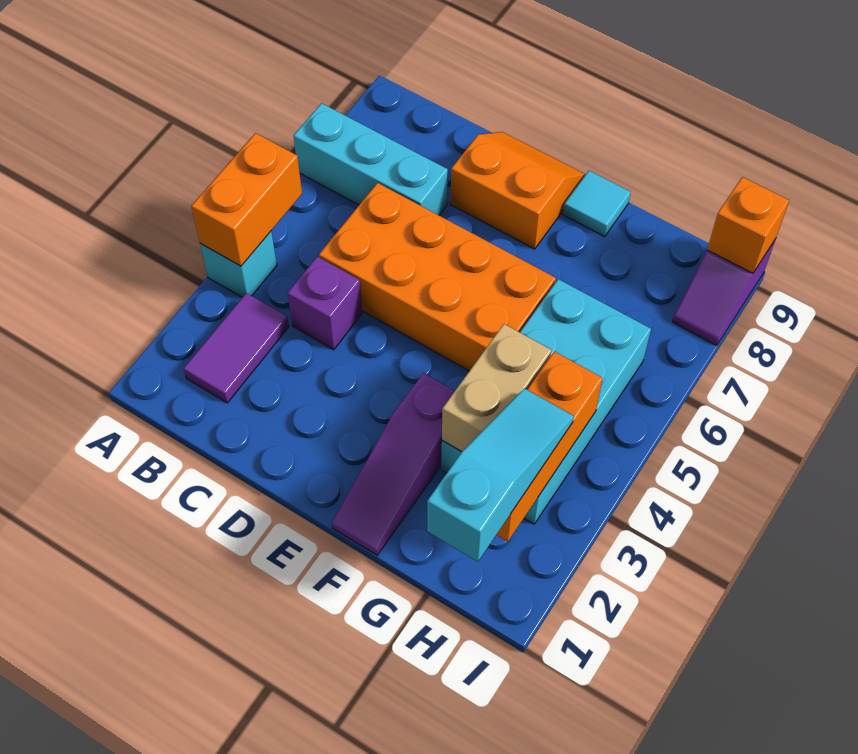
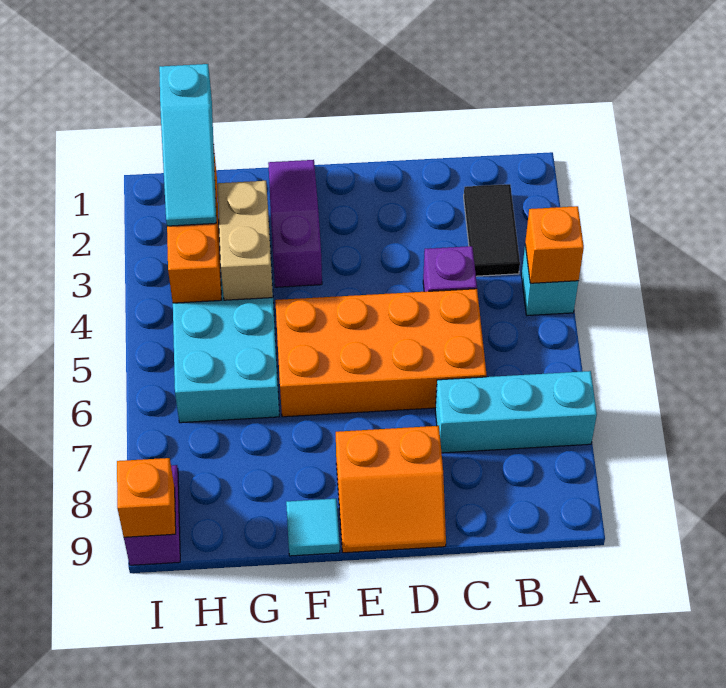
orange brick A4:A5 level 2 -> orange brick A4 level 2
purple tile B2:B3 level 1 -> black tile B2:B3 level 1

